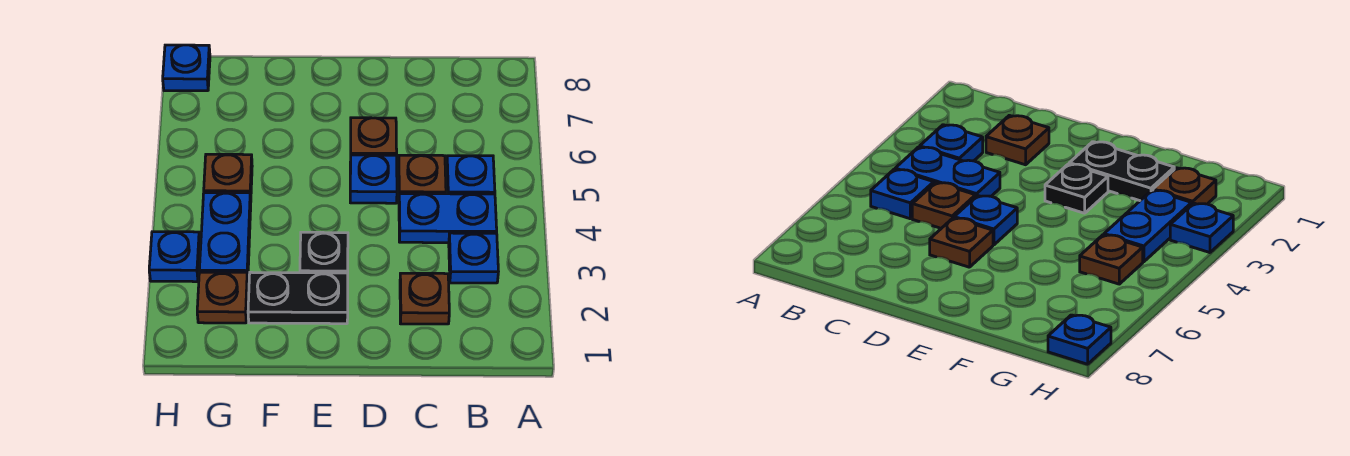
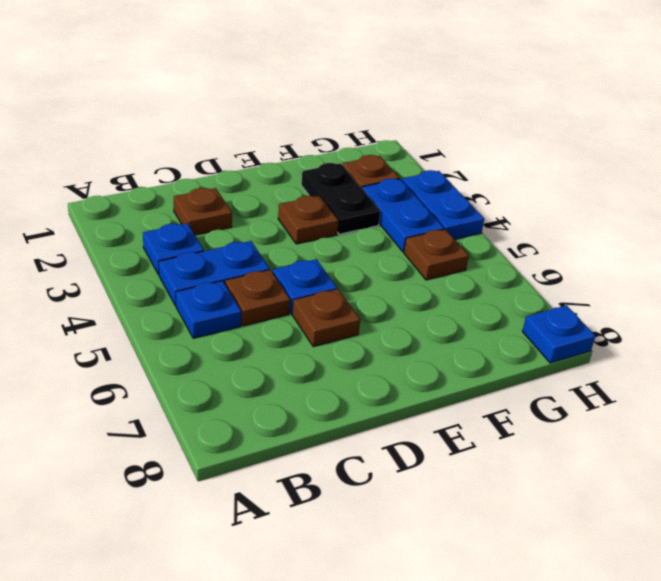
black plate E2:F2 level 1 -> black plate F2:F3 level 1
black plate E3 level 1 -> brown plate E3 level 1
blue plate H3 level 1 -> blue plate H3:H4 level 1

